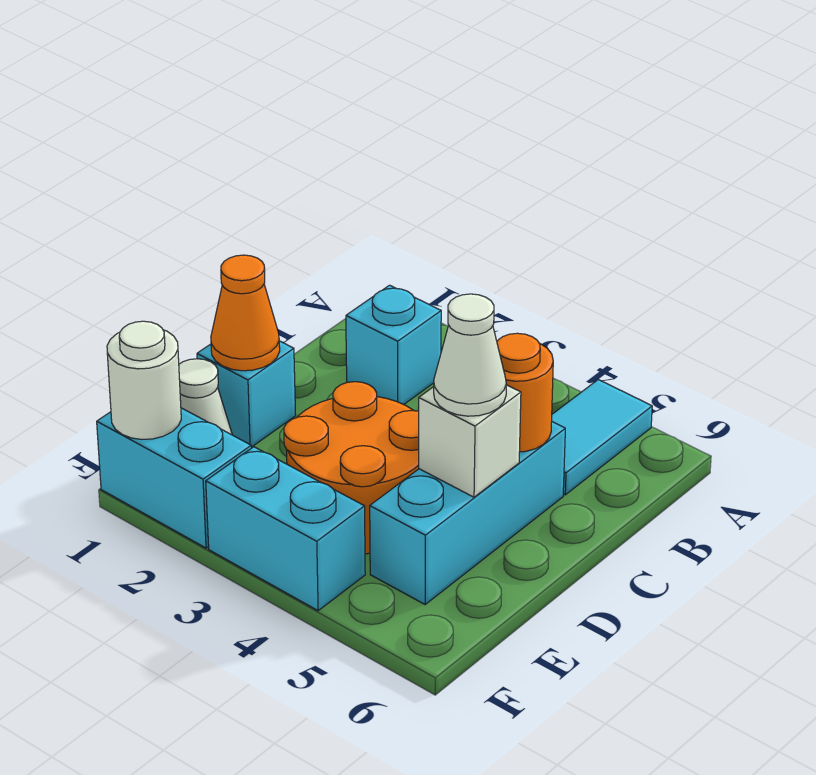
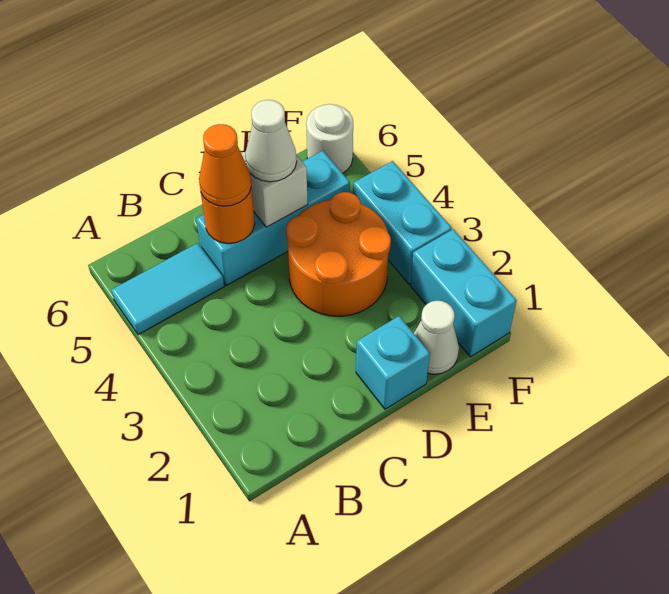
cyan brick B2 level 1 -> none
orange cone D1 level 2 -> orange cone C5 level 3
white round brick F1 level 2 -> white round brick F6 level 1

